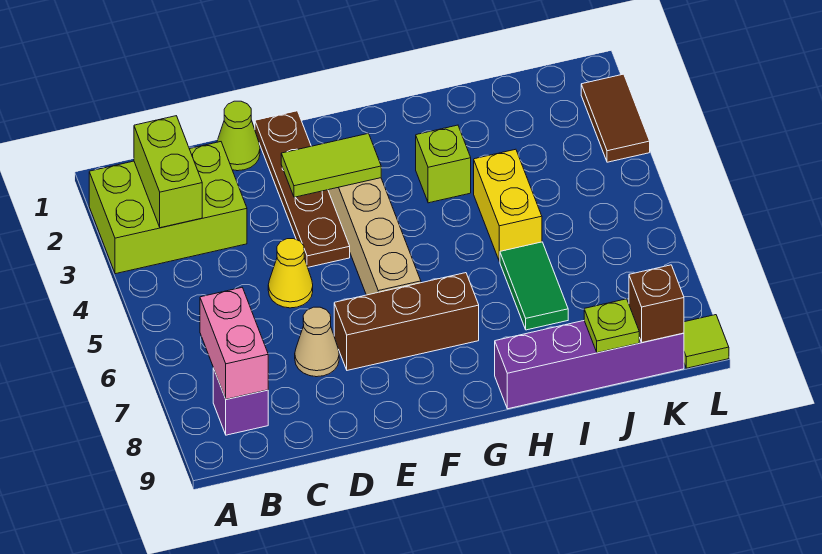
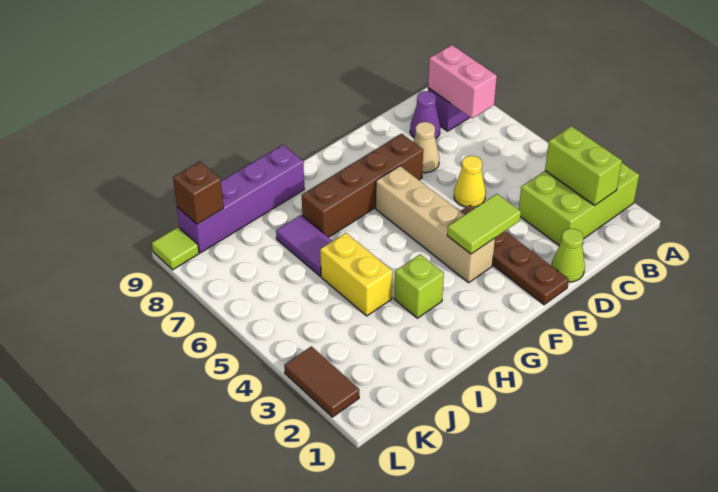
none -> purple cone C8 level 1
brown brick E7:G7 level 1 -> brown brick E7:H7 level 1
green tile I6:I7 level 1 -> purple tile I6:I7 level 1
lime plate J9 level 2 -> none

